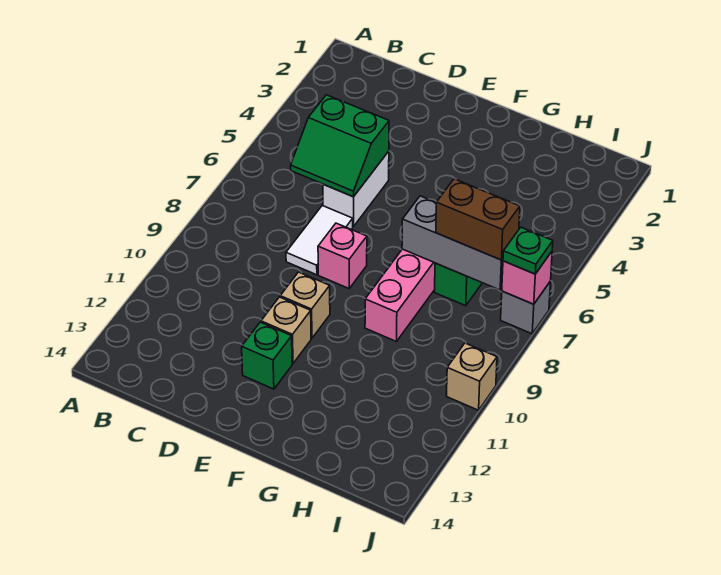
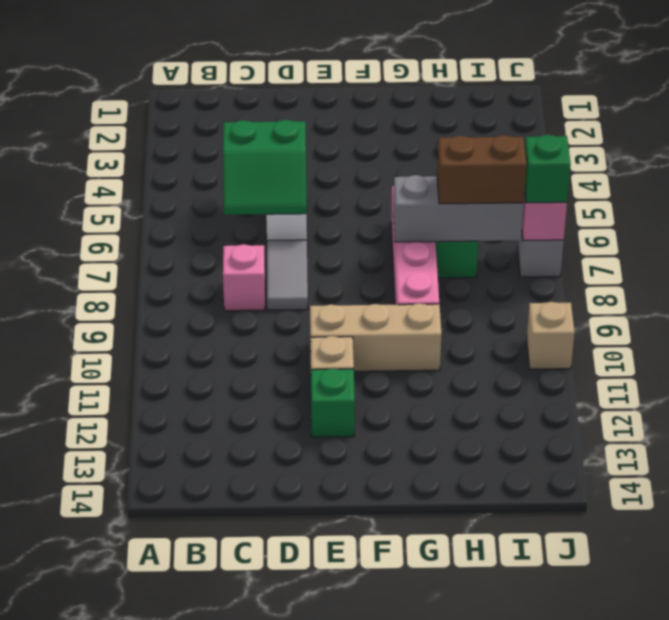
white tile D7:D8 level 1 -> grey tile D7:D8 level 1
pink brick E8 level 1 -> pink brick C8 level 1
tan brick E10 level 1 -> tan brick E10:G10 level 1
green plate J7 level 3 -> green brick J7 level 3

